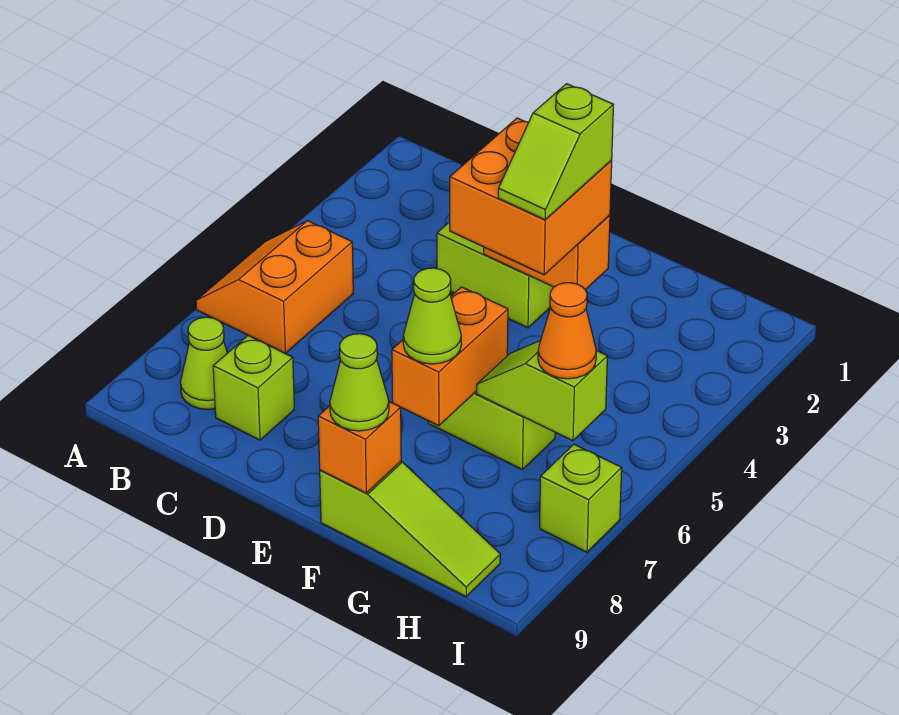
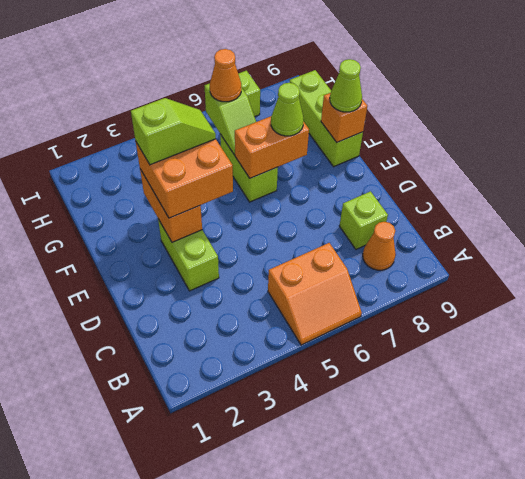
lime cone B8 level 1 -> orange cone B8 level 1
lime slope F9:H9 level 1 top F -> lime brick F9:H9 level 1

